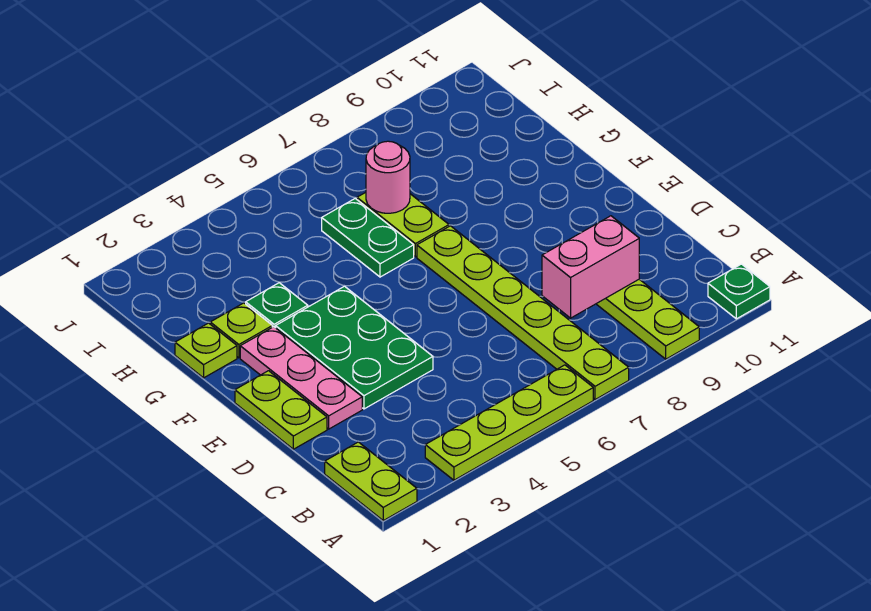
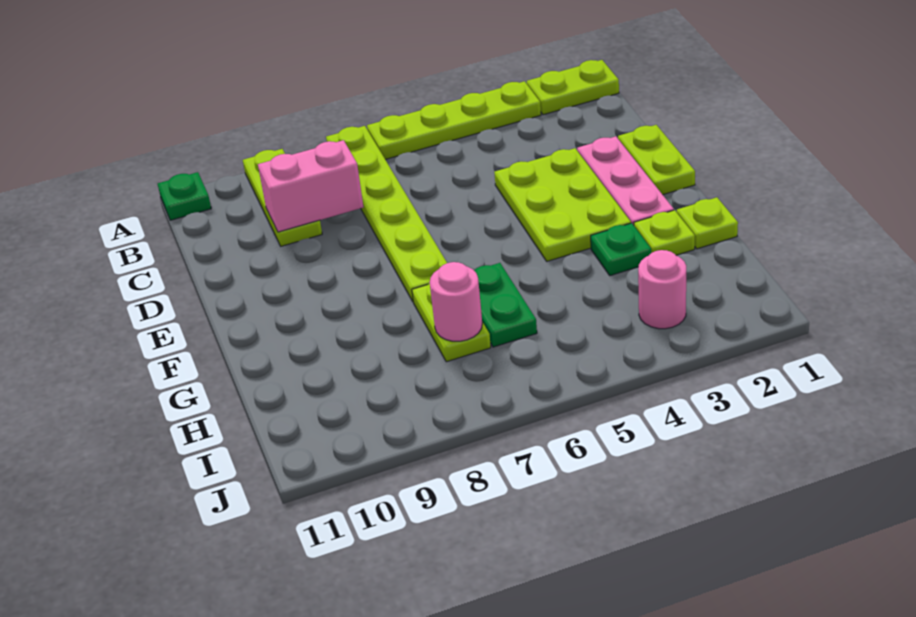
lime plate A1:B1 level 1 -> lime plate A1:A2 level 1
green plate D3:F4 level 1 -> lime plate D3:F4 level 1
none -> pink round brick I3 level 1

